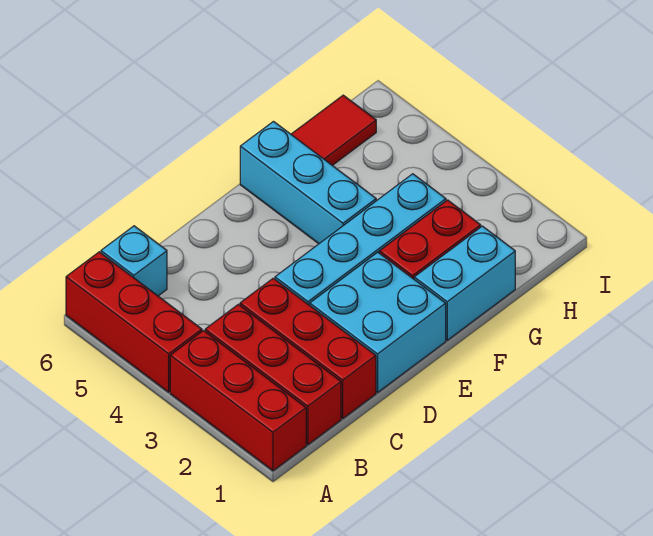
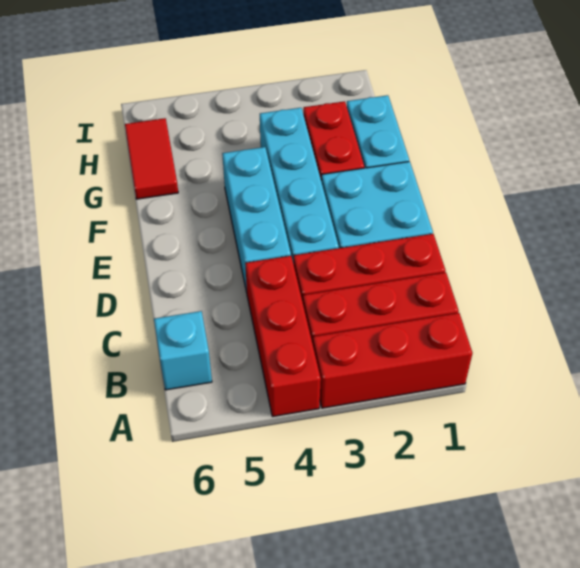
red brick A4:A6 level 1 -> red brick A4:C4 level 1
cyan brick F4:F6 level 1 -> cyan brick D4:F4 level 1

